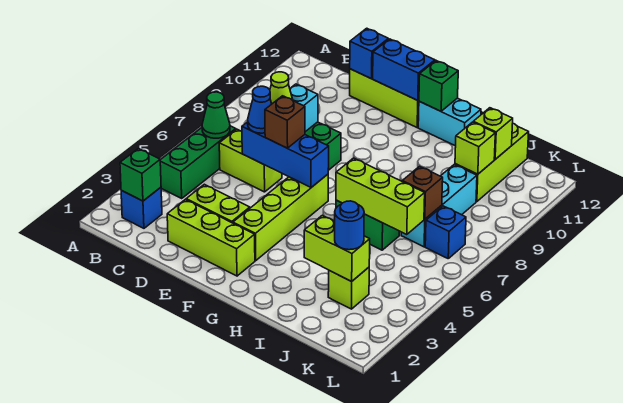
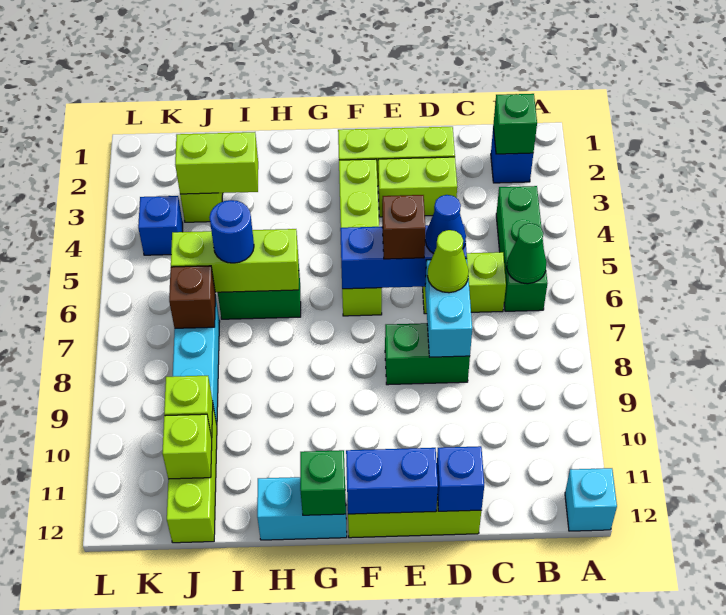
none -> cyan brick A12 level 1
blue round brick J3 level 3 -> blue round brick I6 level 3
blue brick K7 level 1 -> blue brick K4 level 1

